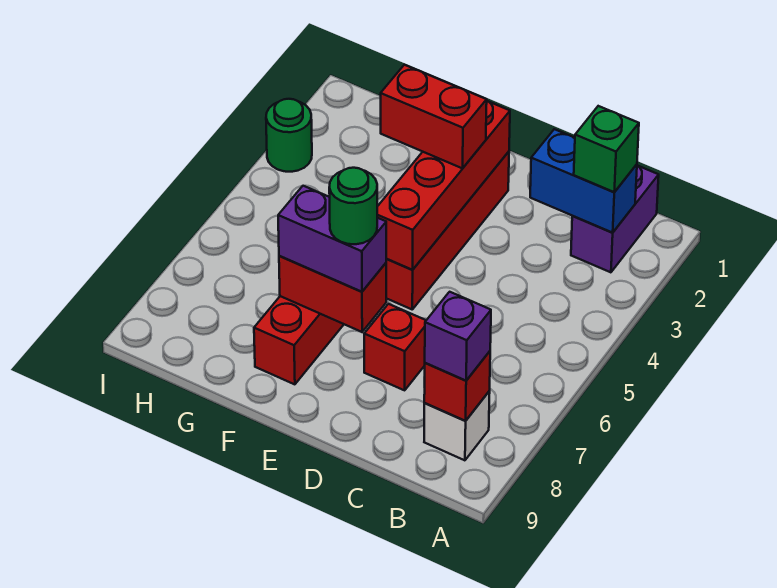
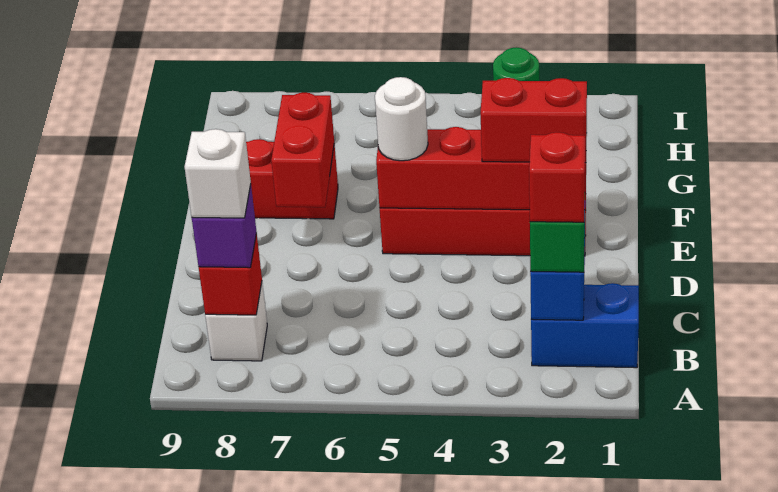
purple brick B1:B2 level 1 -> blue brick B1:B2 level 1
none -> white brick B8 level 4
red brick D7 level 1 -> red brick B2 level 4
red brick E3:F3 level 3 -> red brick E2:E3 level 3
none -> white round brick E5 level 3
purple brick E7:F7 level 3 -> none
green round brick E7 level 4 -> none

